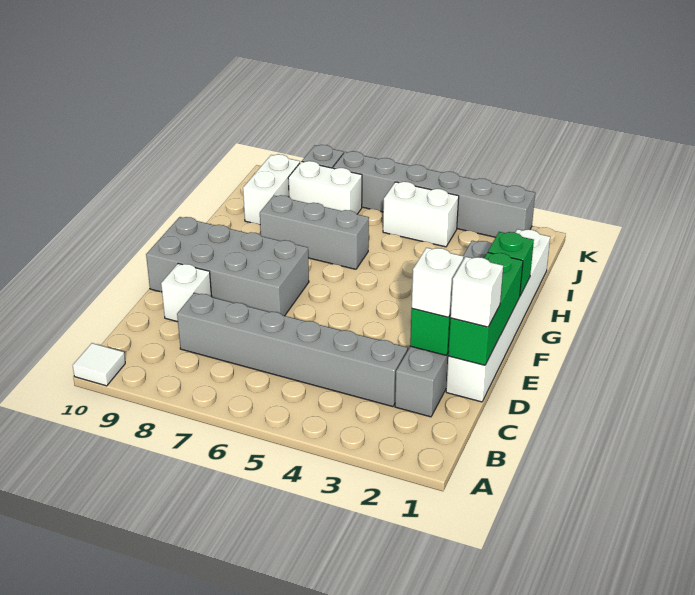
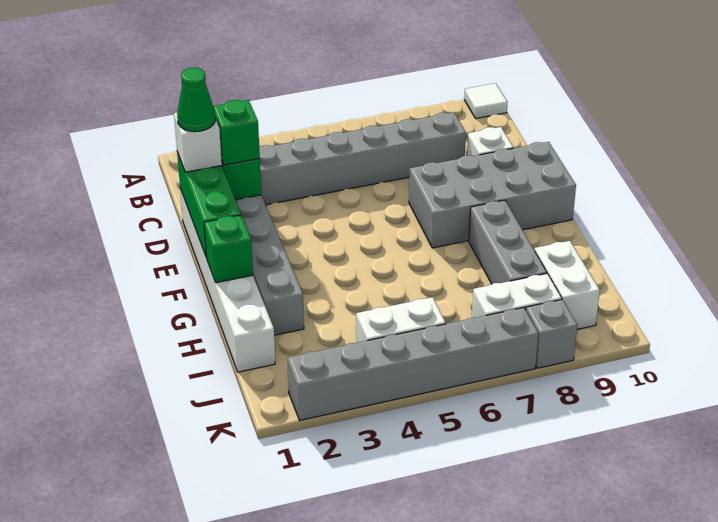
none -> green cone D1 level 4
white brick D2 level 3 -> green brick D2 level 3
grey brick H6:H8 level 1 -> grey brick G8:I8 level 1

